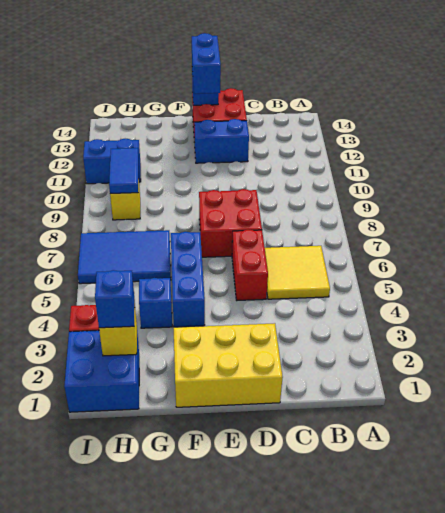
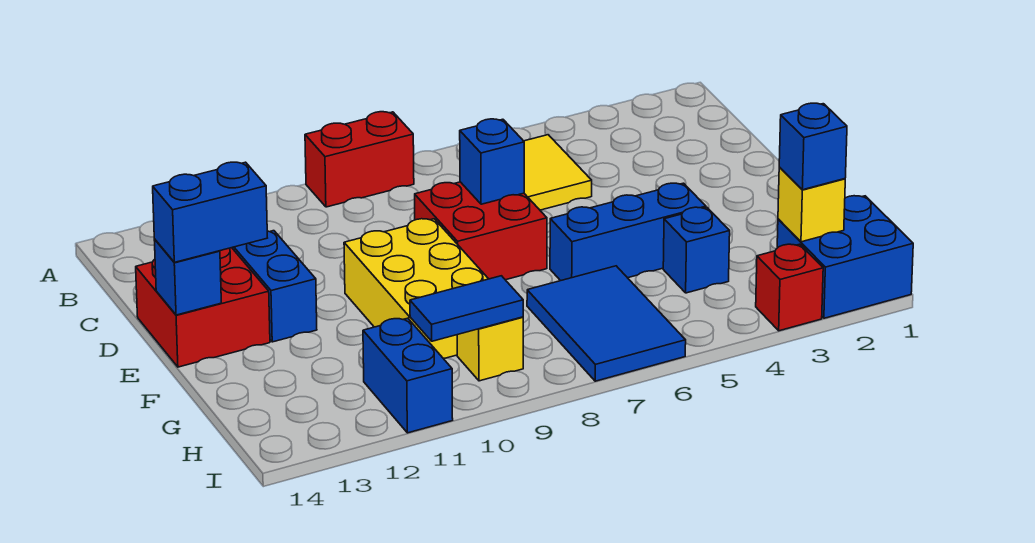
yellow brick D1:F2 level 1 -> yellow brick E9:G10 level 1
red brick D5:D6 level 1 -> red brick A8:A9 level 1
none -> blue brick D7 level 2

